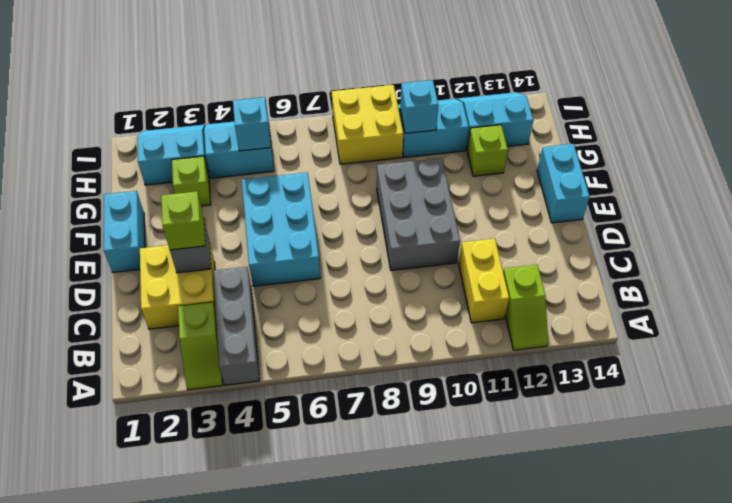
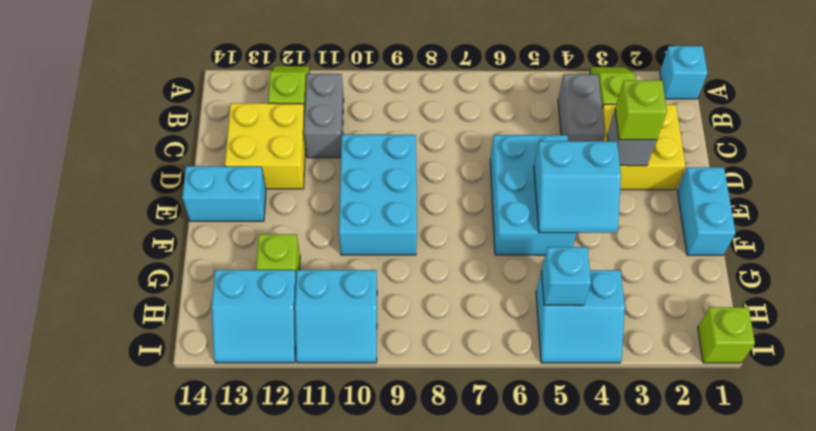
grey brick A4:C4 level 1 -> grey brick B4:C4 level 1
yellow brick B11:C11 level 1 -> grey brick B11:C11 level 1
grey brick D9:F10 level 1 -> cyan brick D9:F10 level 1
cyan brick E14:F14 level 1 -> cyan brick E13:E14 level 1
lime brick G3 level 1 -> lime brick I1 level 1
cyan slope H2:I3 level 1 top H -> cyan slope E4:F5 level 2 top E
yellow brick H8:I9 level 1 -> yellow brick C12:D13 level 1
cyan brick H10 level 2 -> cyan brick A1 level 1

